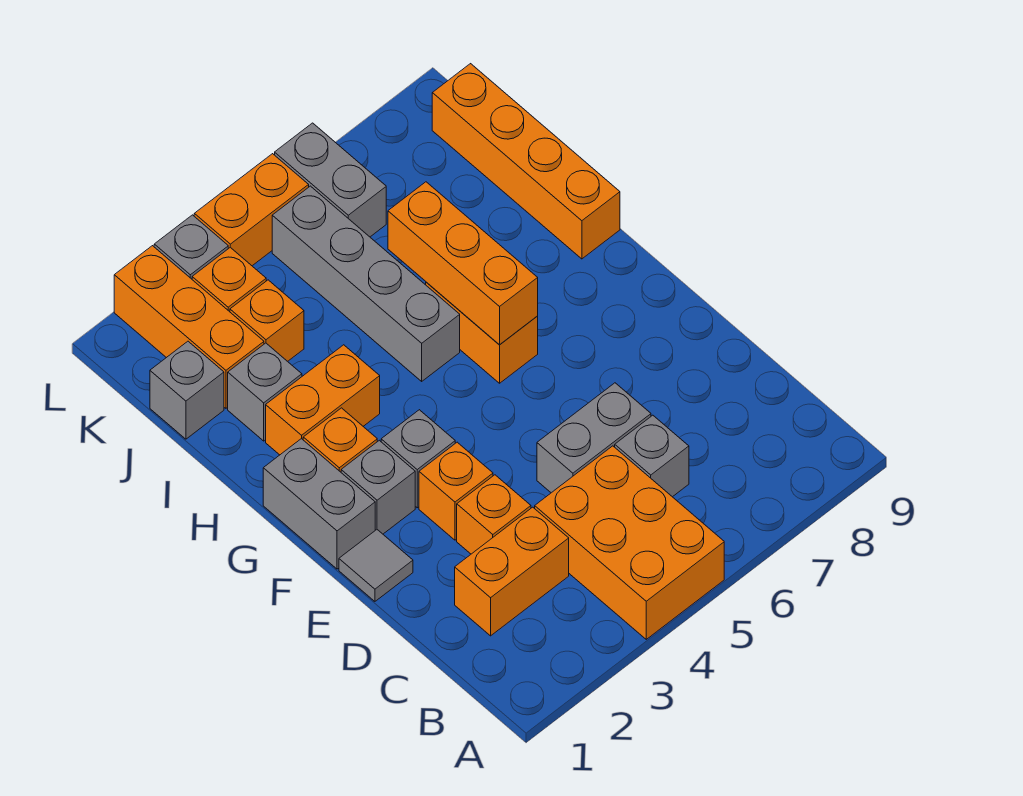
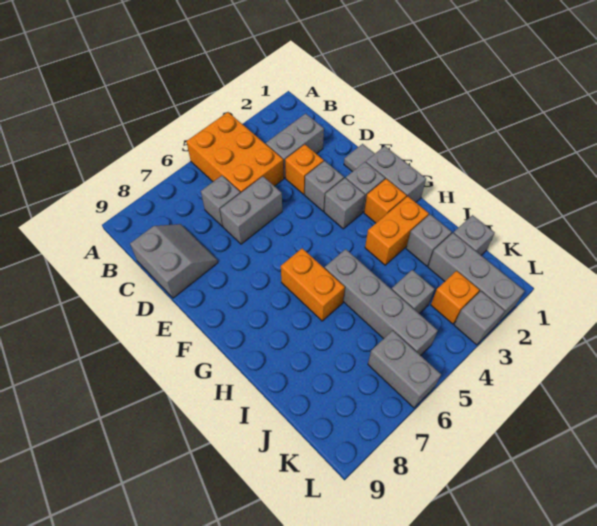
orange brick C2:C3 level 1 -> grey brick C2:C3 level 1
none -> grey slope C8:D9 level 1 top 9
orange brick E3 level 1 -> grey brick E3 level 1
orange brick G6:I6 level 2 -> none
orange brick H9:K9 level 1 -> none
orange brick J2:L2 level 1 -> grey brick J2:L2 level 1
orange brick J3 level 1 -> none
none -> grey brick J4 level 1
orange brick L4:L5 level 1 -> none

